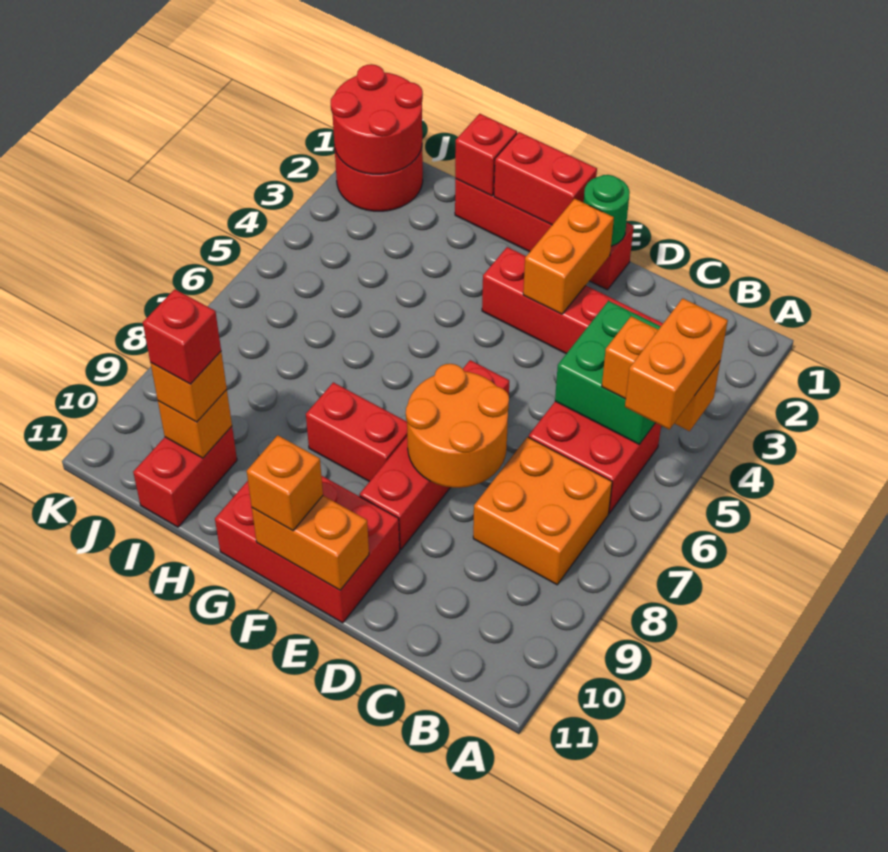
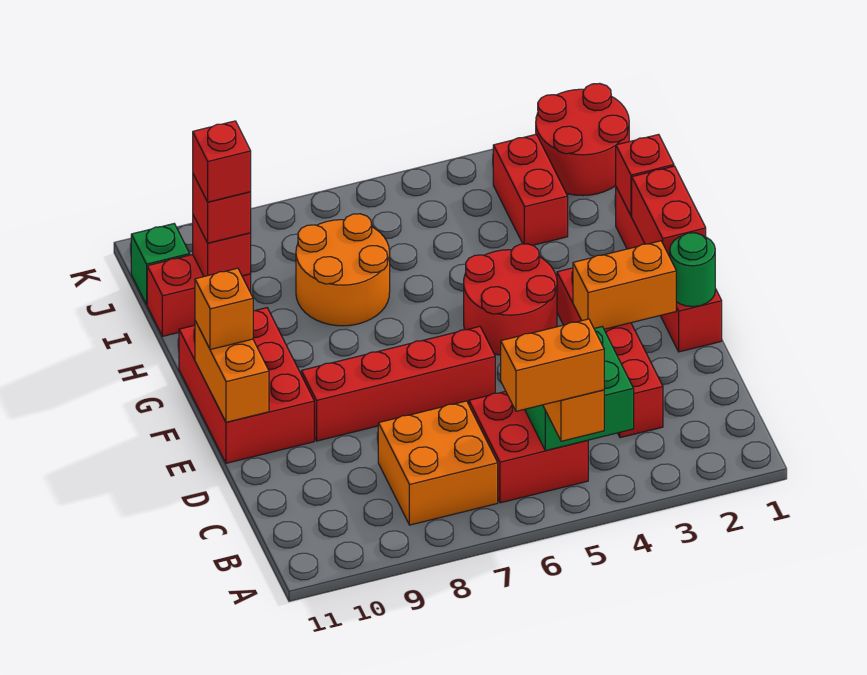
orange round brick D7:E8 level 2 -> orange round brick H7:I8 level 1
red brick F8:G8 level 1 -> red brick I3:J3 level 1
orange brick I10 level 2 -> red brick I10 level 2
orange brick I10 level 3 -> red brick I10 level 3
red round brick J1:K2 level 2 -> red round brick F4:G5 level 1
none -> green brick J11 level 1

